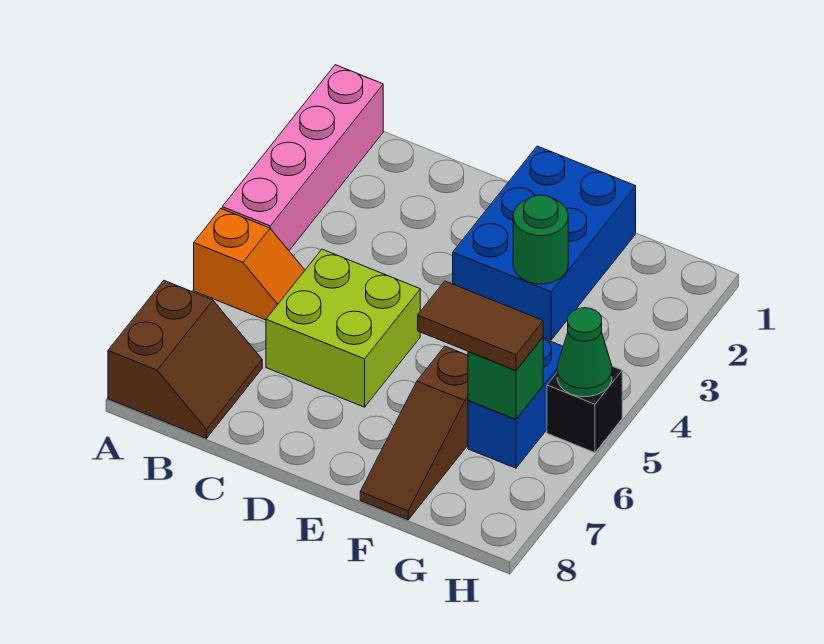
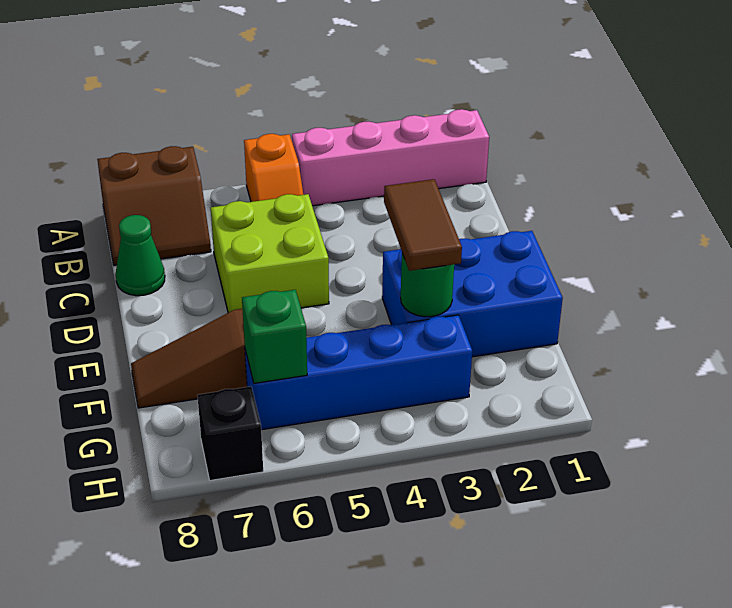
brown tile F6:G6 level 3 -> brown tile E3:F3 level 3
blue brick G5:G6 level 1 -> blue brick G3:G6 level 1
black brick H5 level 1 -> black brick H7 level 1
green cone H5 level 2 -> green cone C8 level 1

